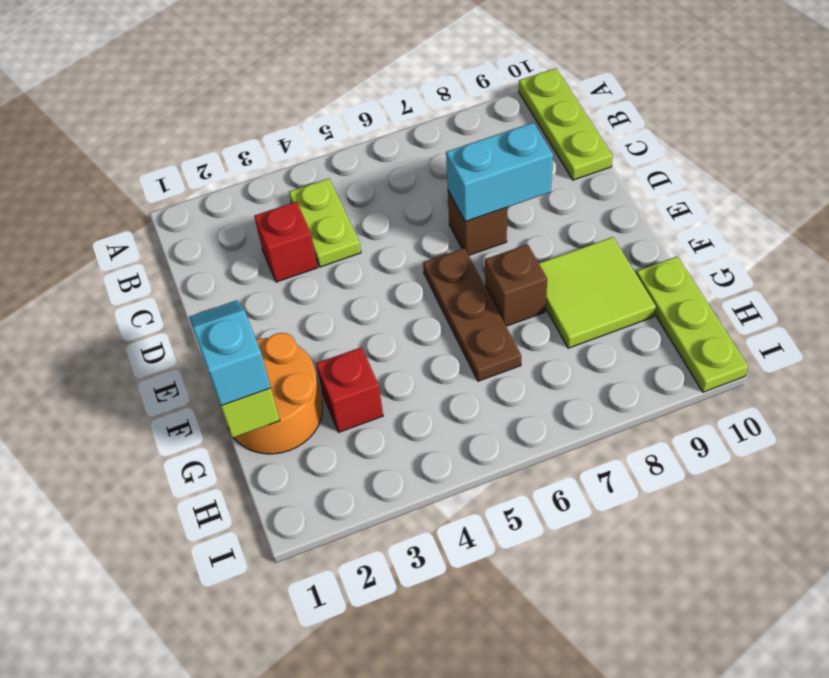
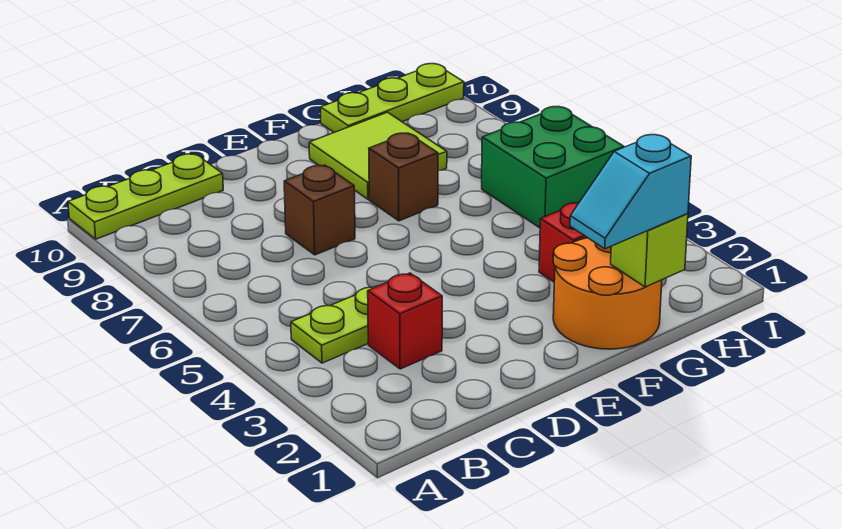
cyan brick D7:D8 level 2 -> none
brown plate E6:G6 level 1 -> none
none -> green brick H5:I6 level 1

